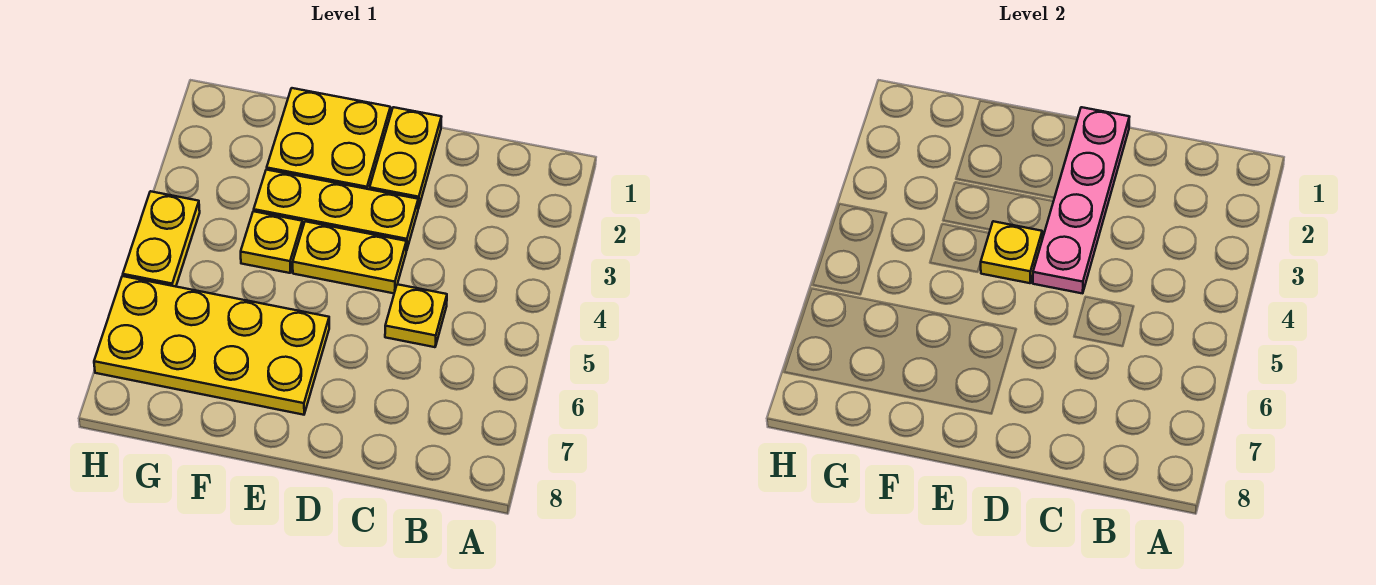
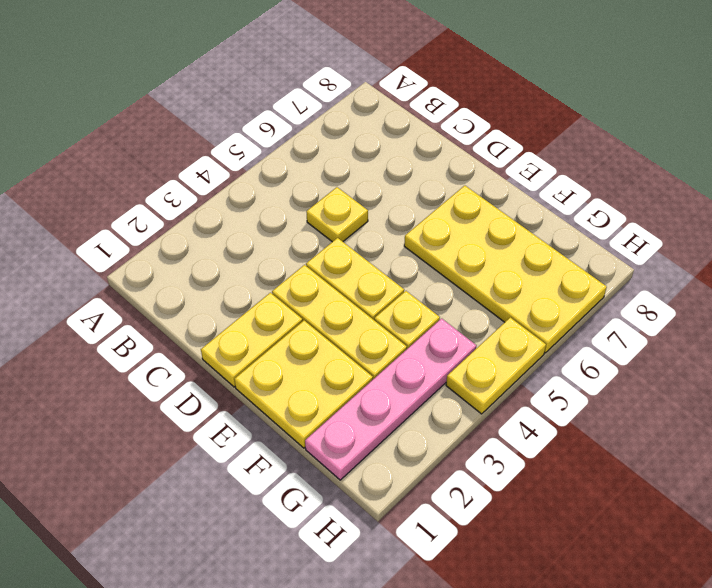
pink plate D1:D4 level 2 -> pink plate G1:G4 level 1
yellow plate E4 level 2 -> none

